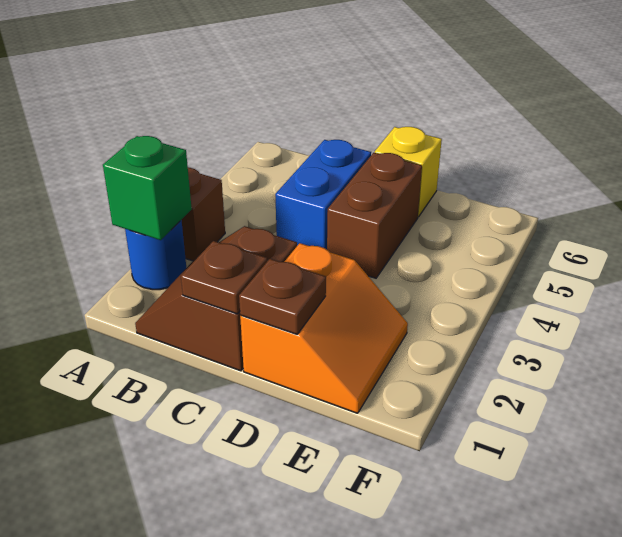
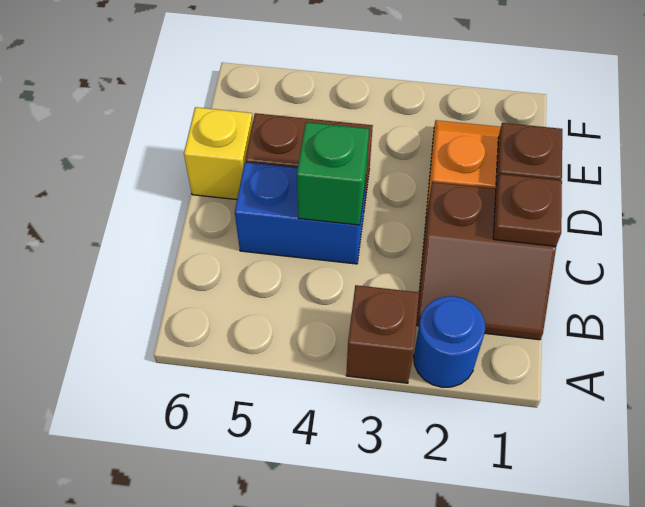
green brick A2 level 2 -> green brick C4 level 2

